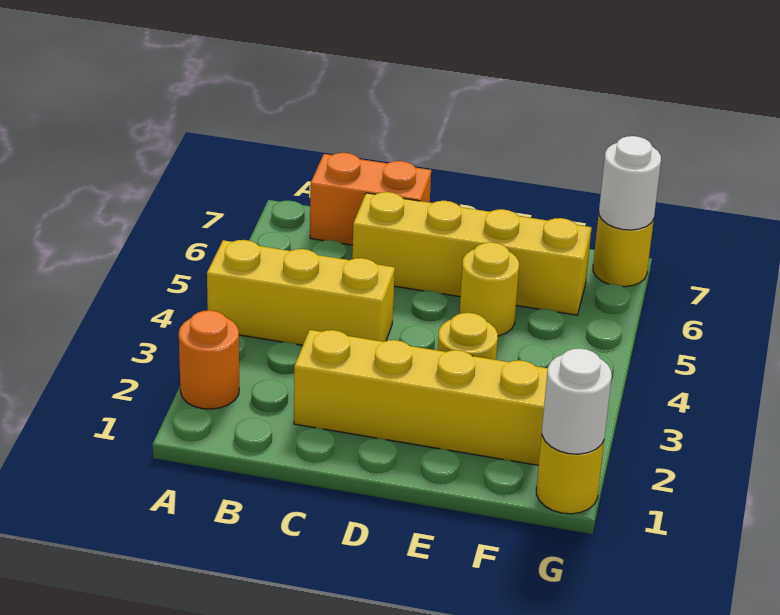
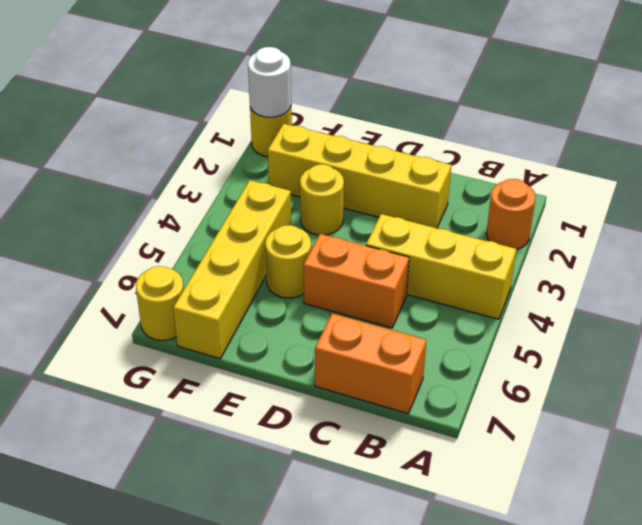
none -> orange brick C5:D5 level 1
yellow brick C6:F6 level 1 -> yellow brick F4:F7 level 1
white round brick G7 level 2 -> none

